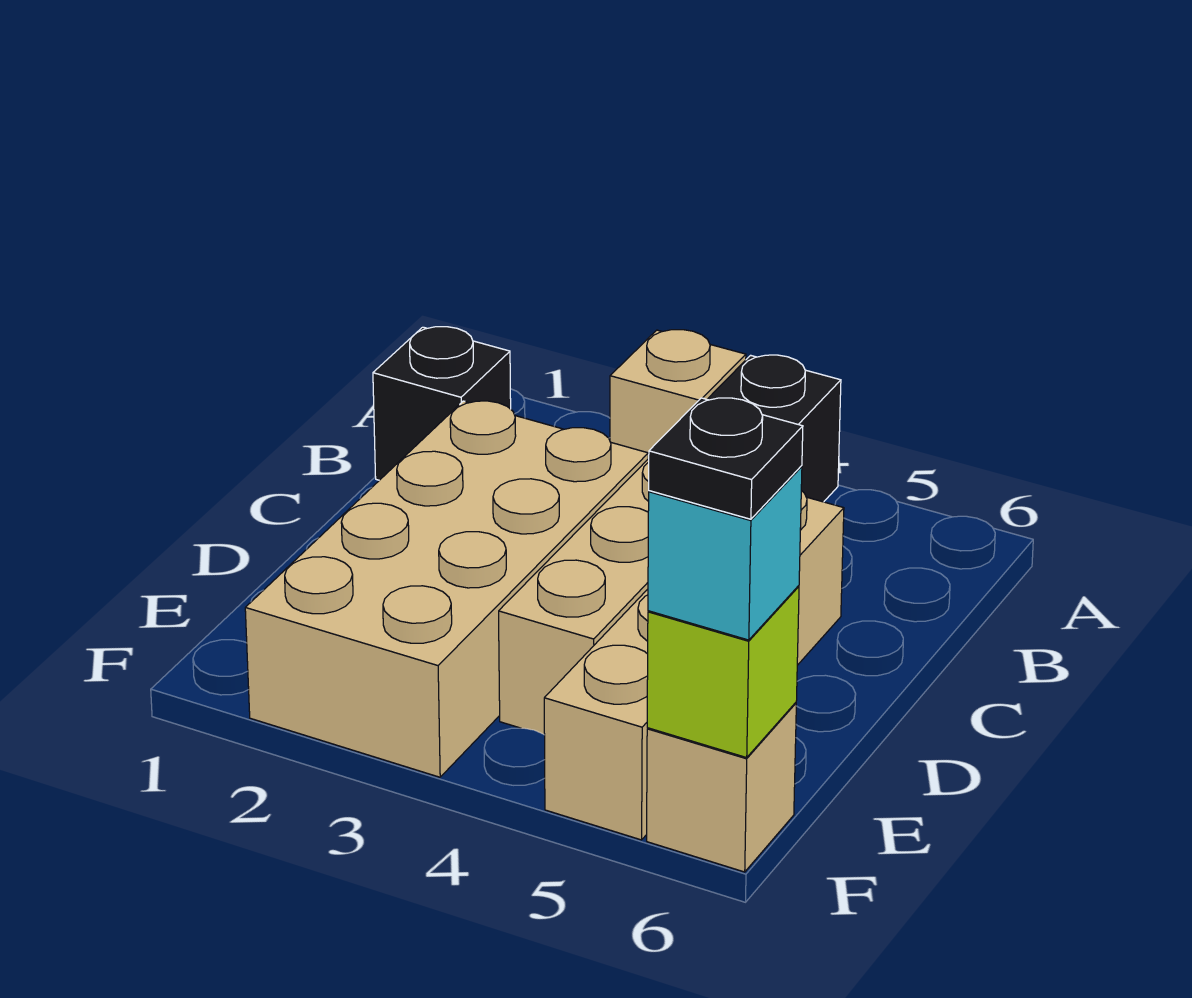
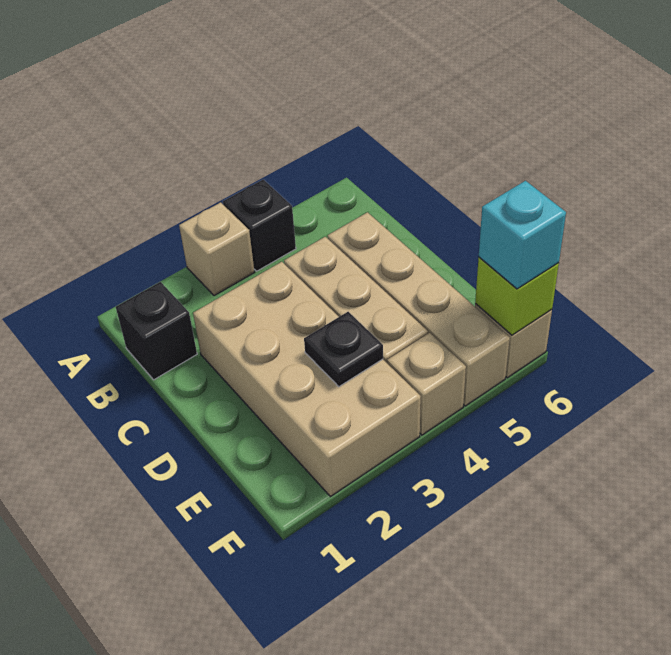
none -> tan brick F4 level 1
black plate F6 level 4 -> black plate E3 level 2

